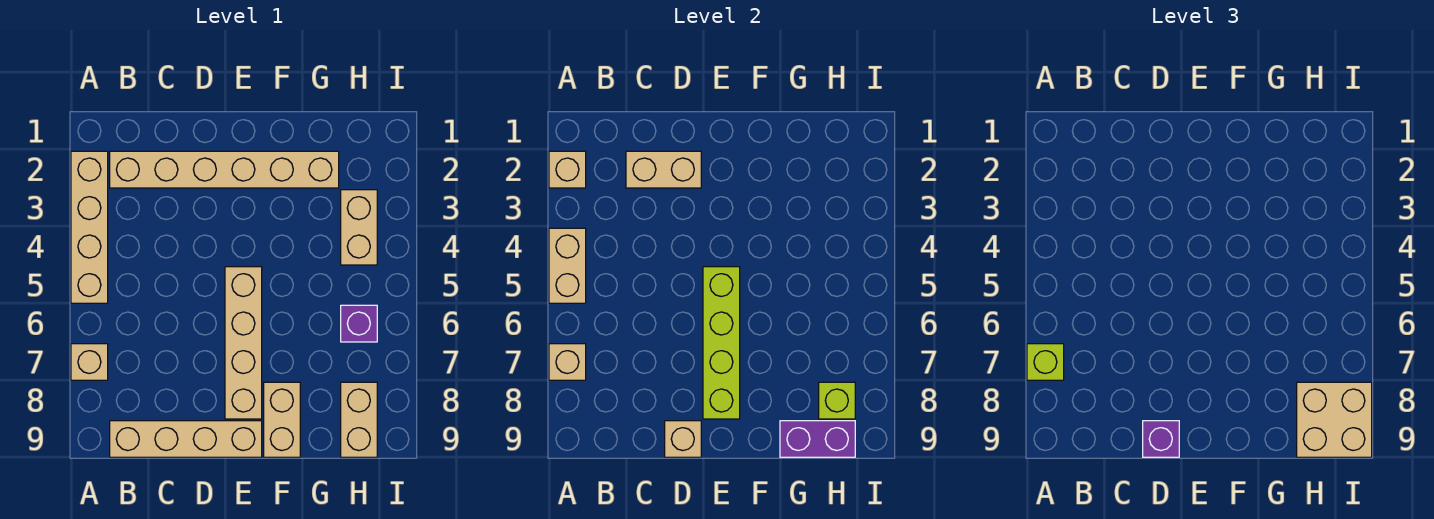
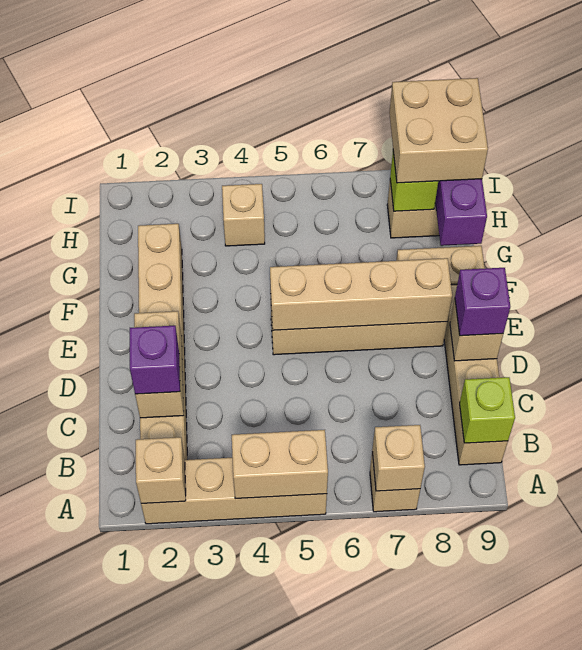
lime brick A7 level 3 -> lime brick B9 level 2
lime brick E5:E8 level 2 -> tan brick E5:E8 level 2
tan brick H3:H4 level 1 -> tan brick H4 level 1
purple brick H6 level 1 -> purple brick C2 level 3

